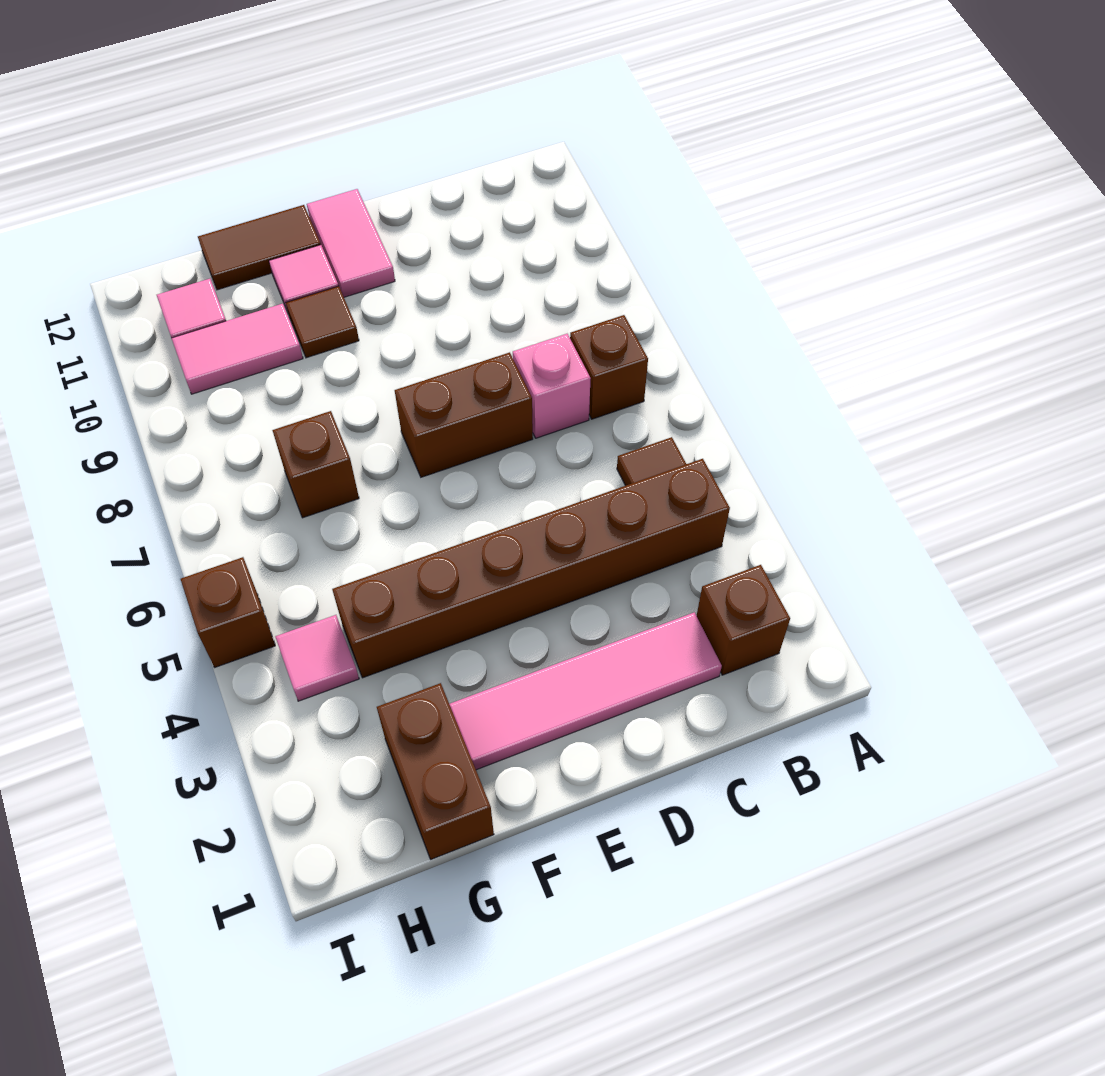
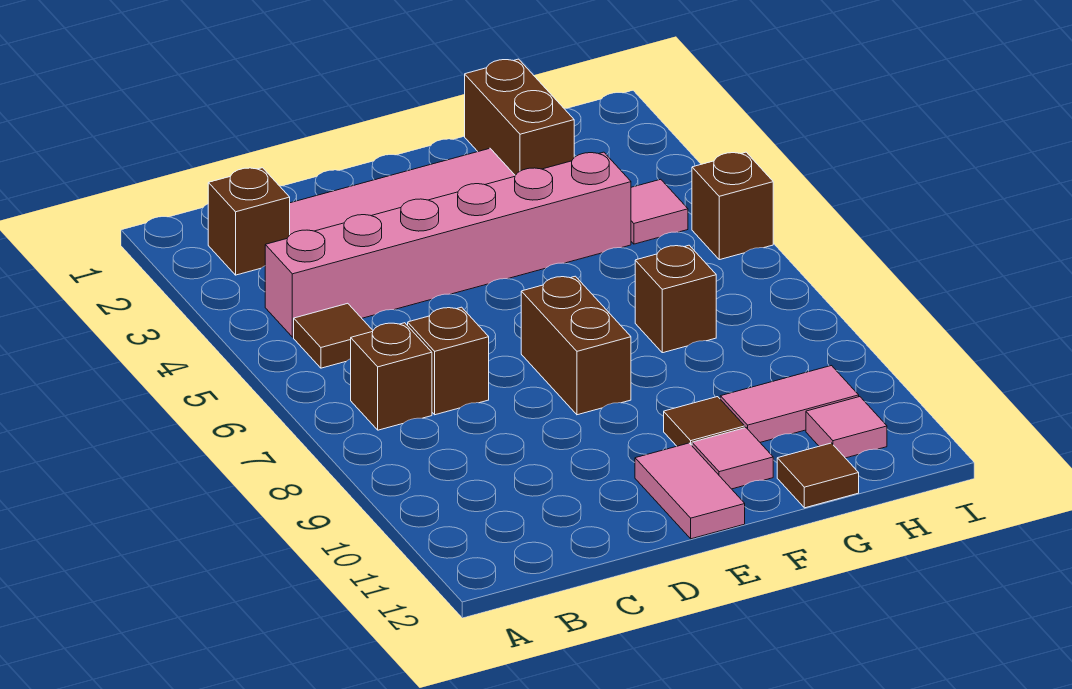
brown brick B4:G4 level 1 -> pink brick B4:G4 level 1
pink brick C7 level 1 -> brown brick C7 level 1
brown brick D7:E7 level 1 -> brown brick E7:E8 level 1
brown tile F12:G12 level 1 -> brown tile G12 level 1

